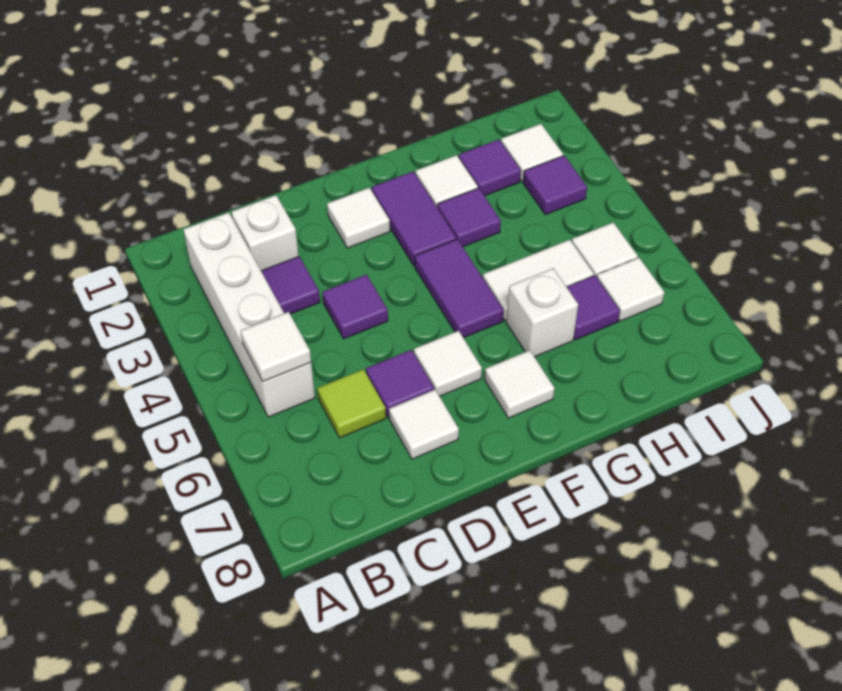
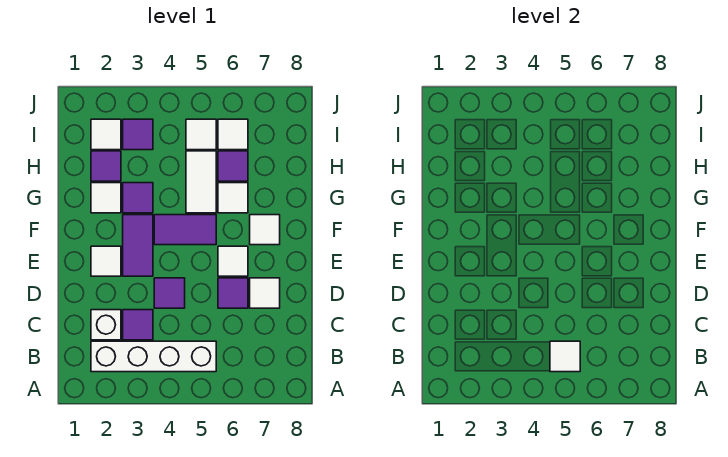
lime tile C6 level 1 -> none
purple tile F2:F3 level 1 -> purple tile E3:F3 level 1
white brick G6 level 1 -> white tile G6 level 1

